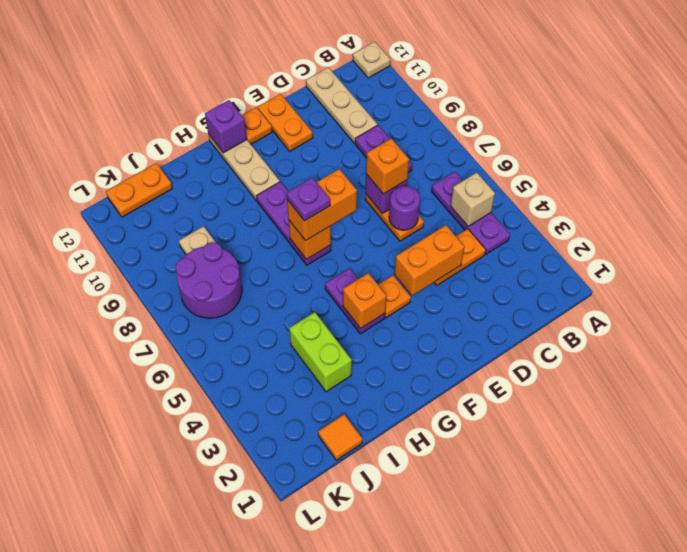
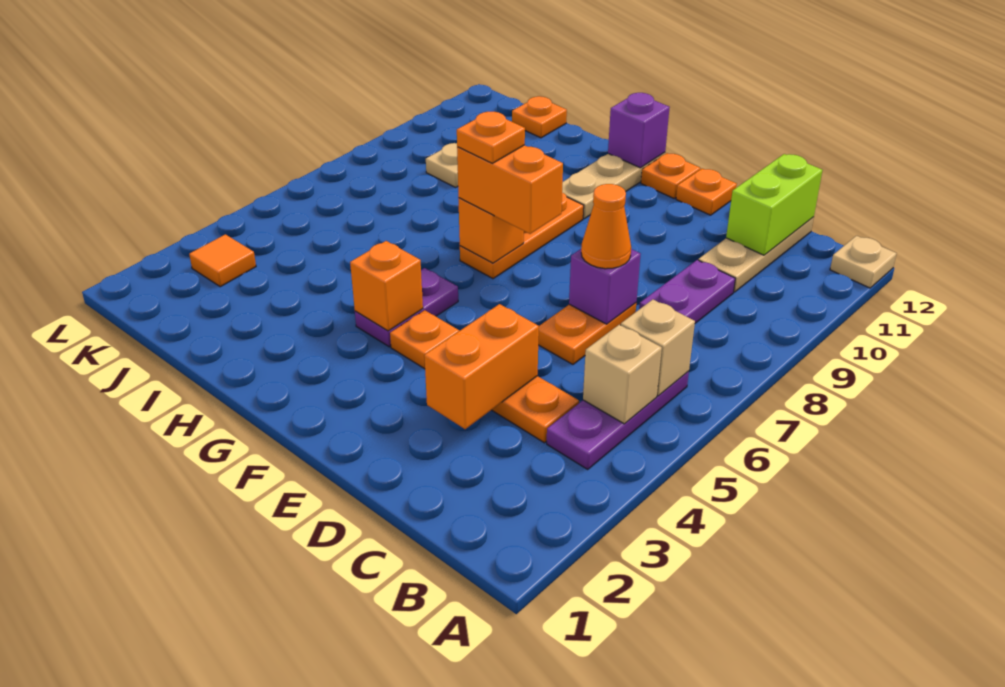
none -> tan brick B6 level 2
orange brick D4:E4 level 2 -> orange brick D3:D4 level 2
purple round brick D6 level 2 -> none
orange brick D7 level 3 -> orange cone D7 level 3
orange plate E11:E12 level 1 -> orange plate E12 level 1
purple plate G7:G9 level 1 -> orange plate G7:G9 level 1
purple plate G7 level 4 -> orange plate G7 level 4
lime brick I3:I4 level 1 -> lime brick C11:C12 level 2
orange tile J1 level 1 -> orange tile K3 level 1
purple round brick J7:K8 level 1 -> none
orange plate J12:K12 level 1 -> orange plate J12 level 1

